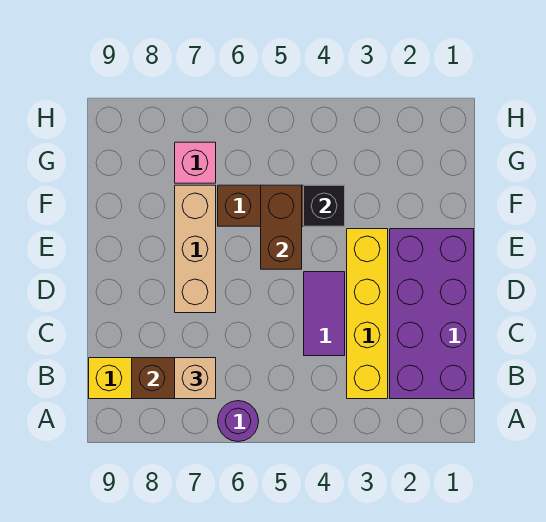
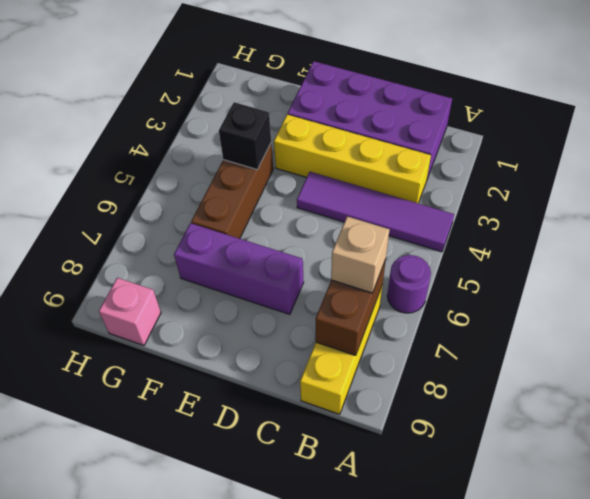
purple tile C4:D4 level 1 -> purple tile A4:D4 level 1
tan brick D7:F7 level 1 -> purple brick D7:F7 level 1
brown brick E5:F5 level 2 -> none
pink brick G7 level 1 -> pink brick G9 level 1

